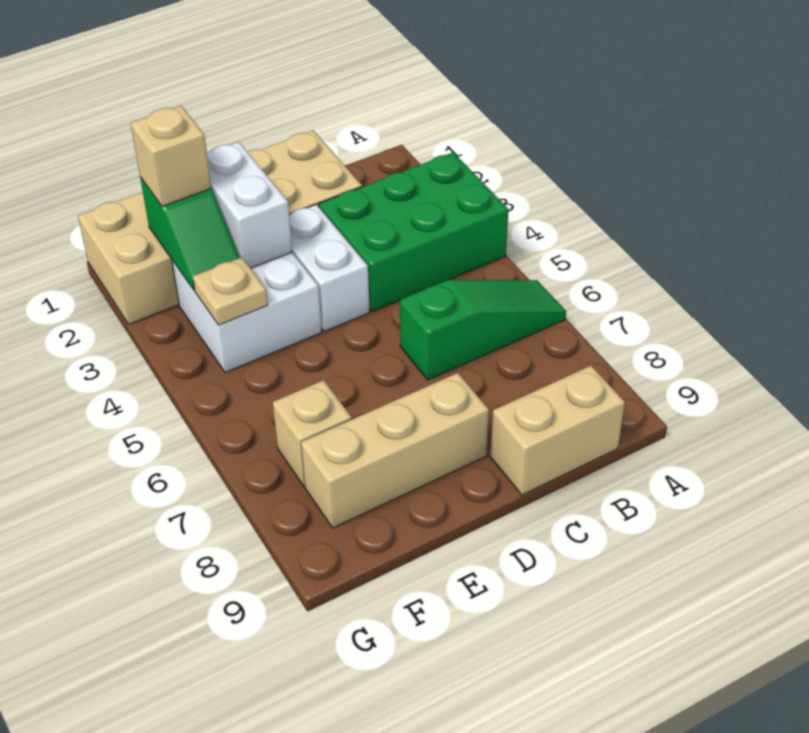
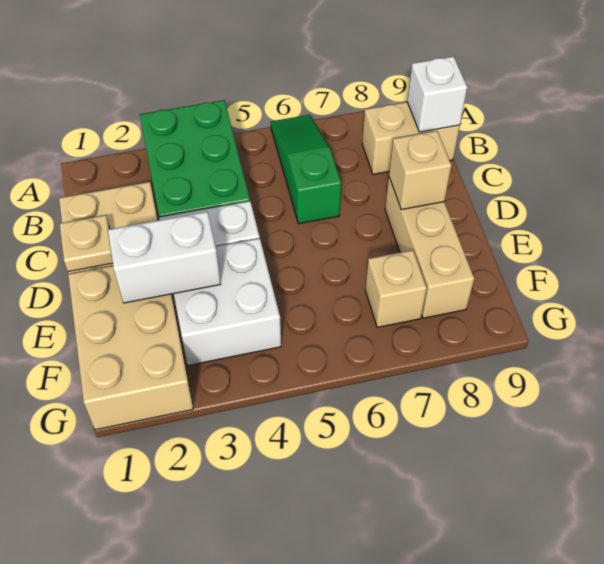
tan brick B9:C9 level 1 -> tan brick B8:B9 level 1
none -> white brick B9 level 2
green slope F2:F3 level 2 top 2 -> none
tan brick F2 level 3 -> tan brick D8 level 2
tan plate F4 level 2 -> tan plate D1 level 2

